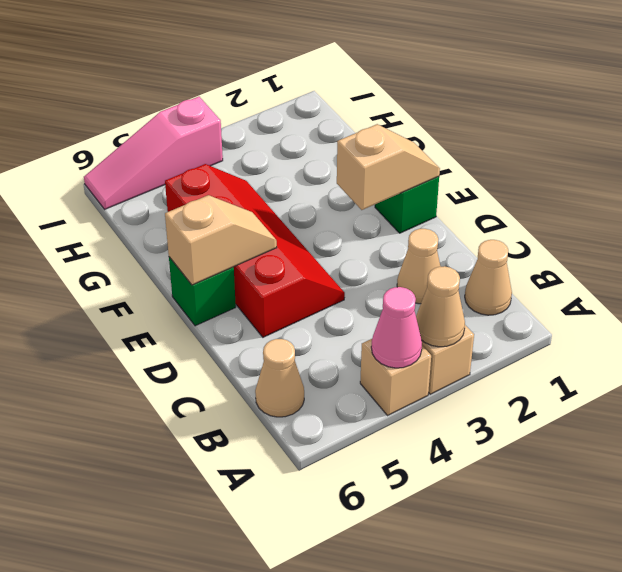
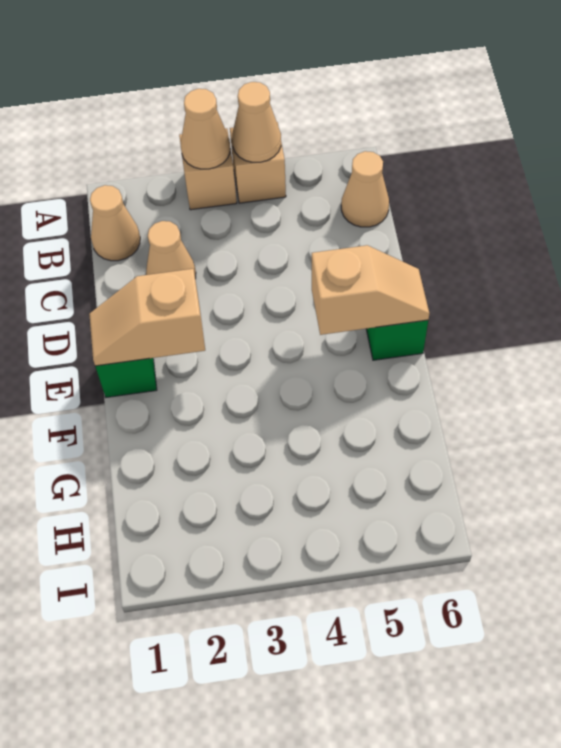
pink cone A4 level 2 -> tan cone A4 level 2
red slope D4:G5 level 1 top 5 -> none
tan slope E5:E6 level 2 top 6 -> tan slope E5:E6 level 2 top 5
pink slope I4:I6 level 1 top 4 -> none

